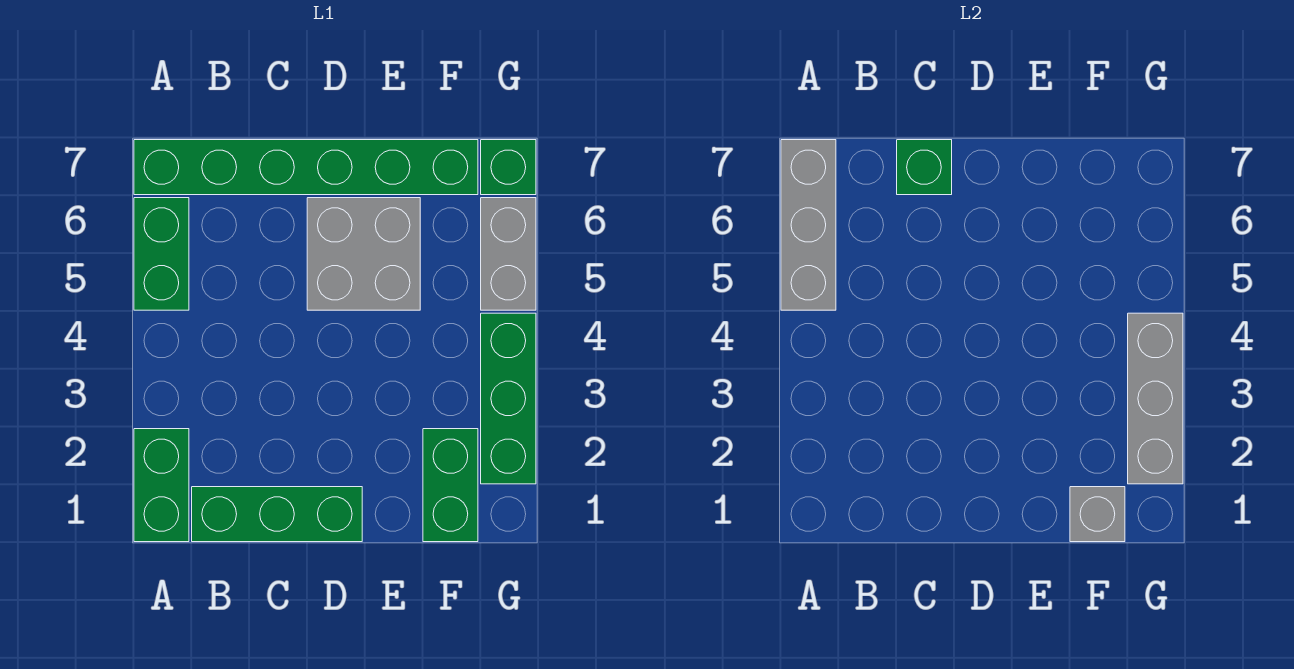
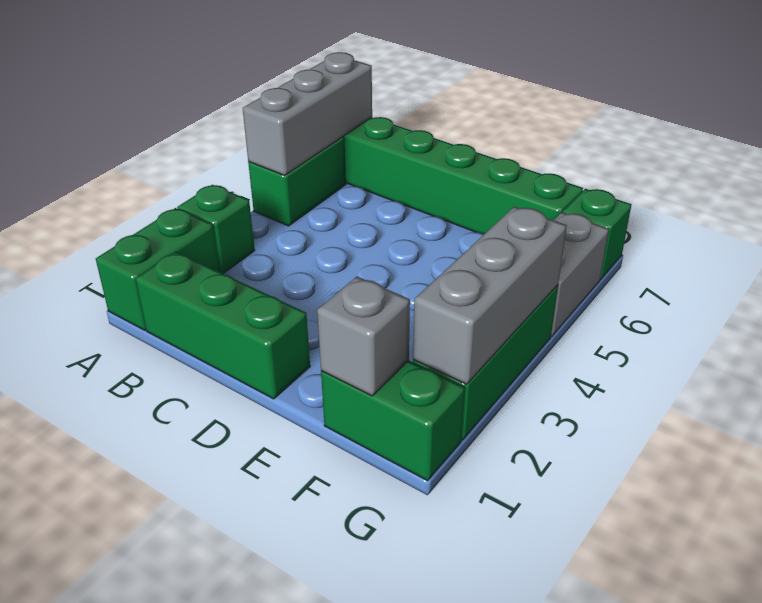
green brick C7 level 2 -> green brick A3 level 1
grey brick D5:E6 level 1 -> none
green brick F1:F2 level 1 -> green brick F1:G1 level 1

